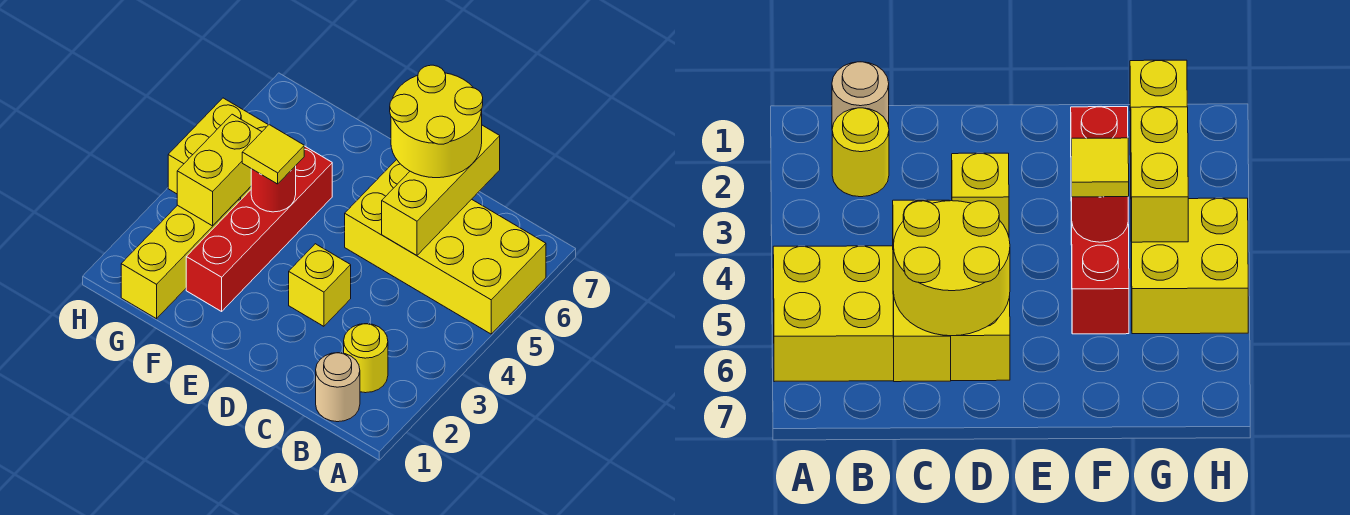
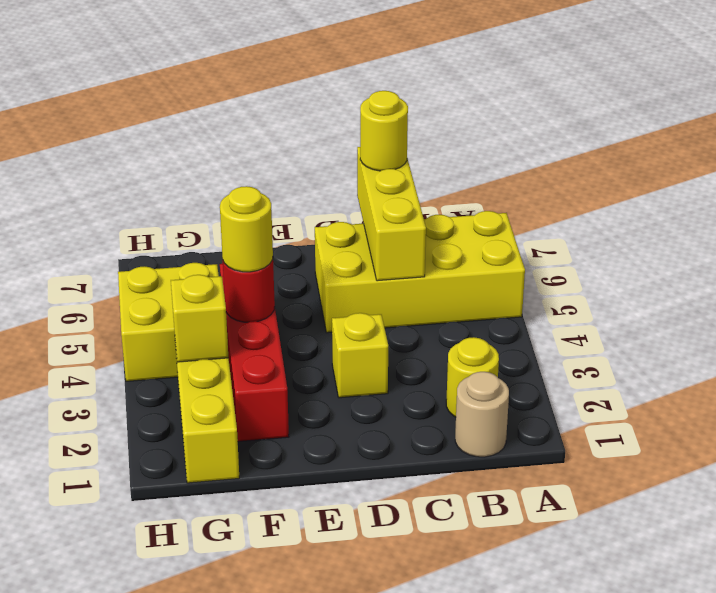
yellow round brick C6:D7 level 3 -> yellow round brick C7 level 3
yellow tile F4 level 3 -> yellow round brick F4 level 3
yellow brick G3:G4 level 2 -> yellow brick G3 level 2

